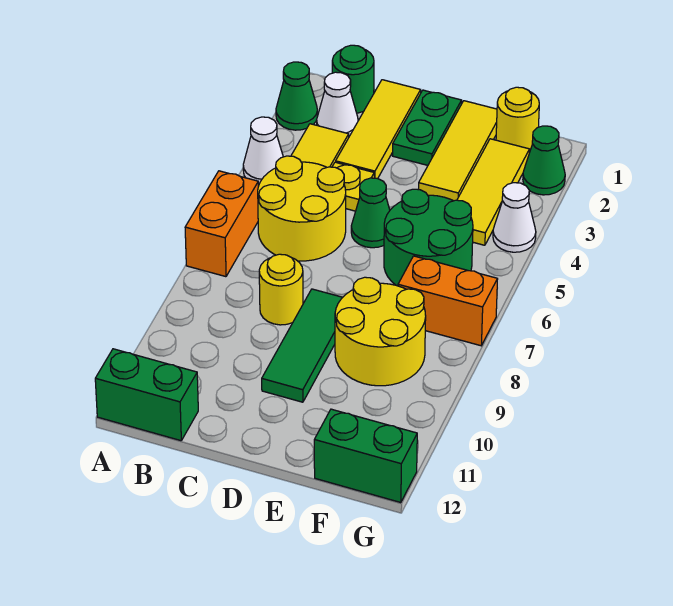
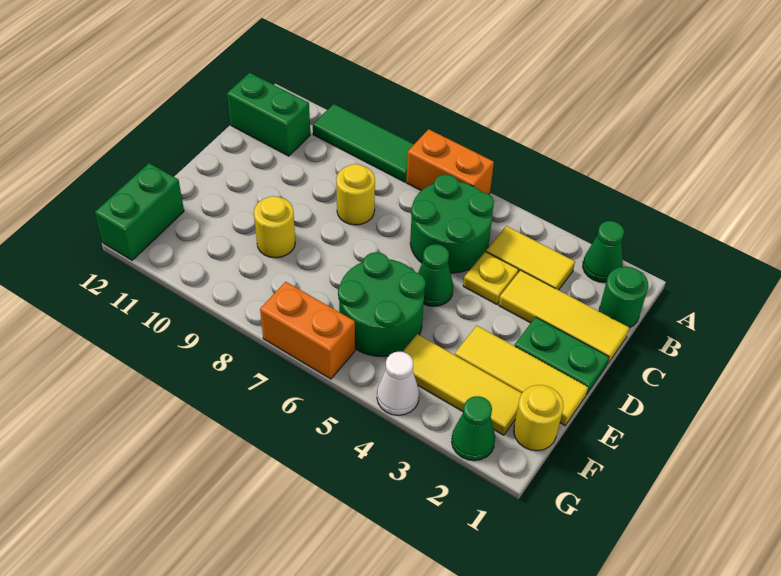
white cone A4 level 1 -> none
green brick A12:B12 level 1 -> green brick B11:B12 level 1
white cone B2 level 1 -> none
yellow round brick B5:C6 level 1 -> green round brick B5:C6 level 1
green tile D8:D10 level 1 -> green tile A8:A10 level 1
yellow round brick E8:F9 level 1 -> yellow round brick E9 level 1
orange brick F7:G7 level 1 -> orange brick G6:G7 level 1

